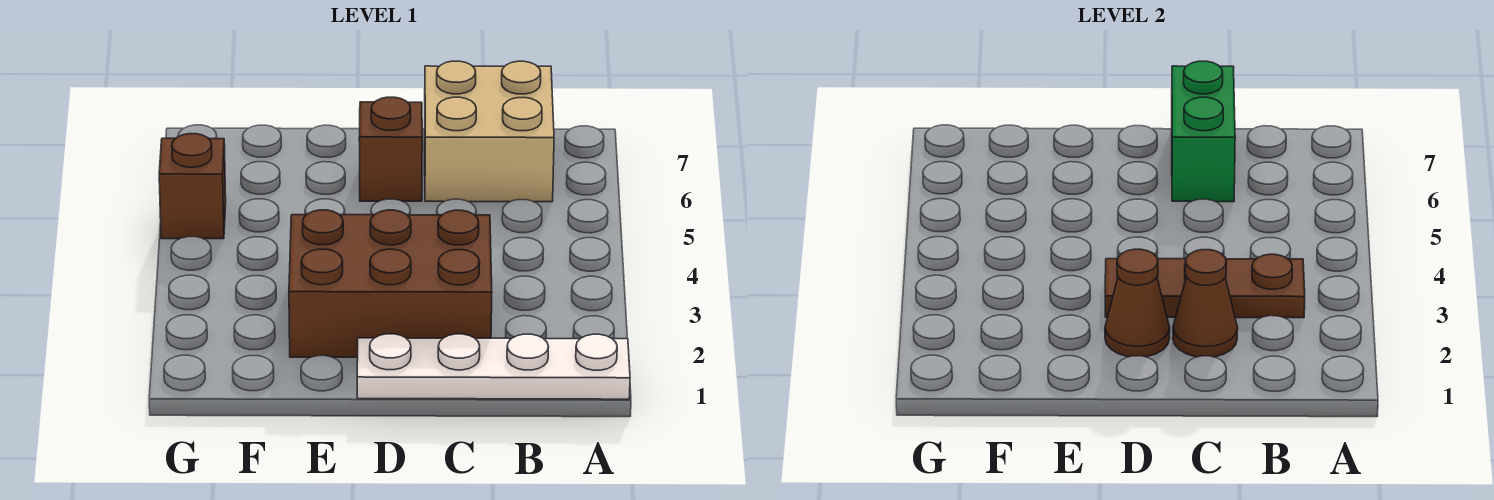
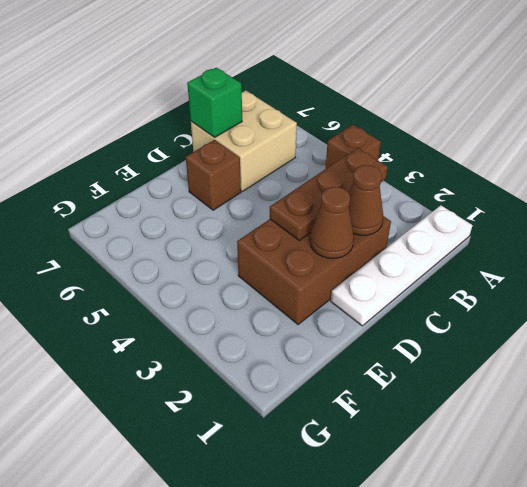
green brick C6:C7 level 2 -> green brick C7 level 2
brown brick G5 level 1 -> brown brick A4 level 1

